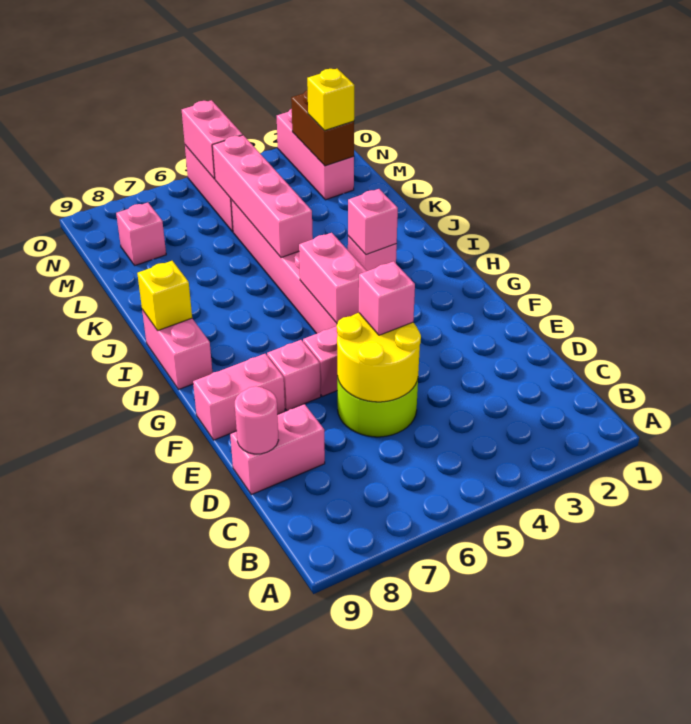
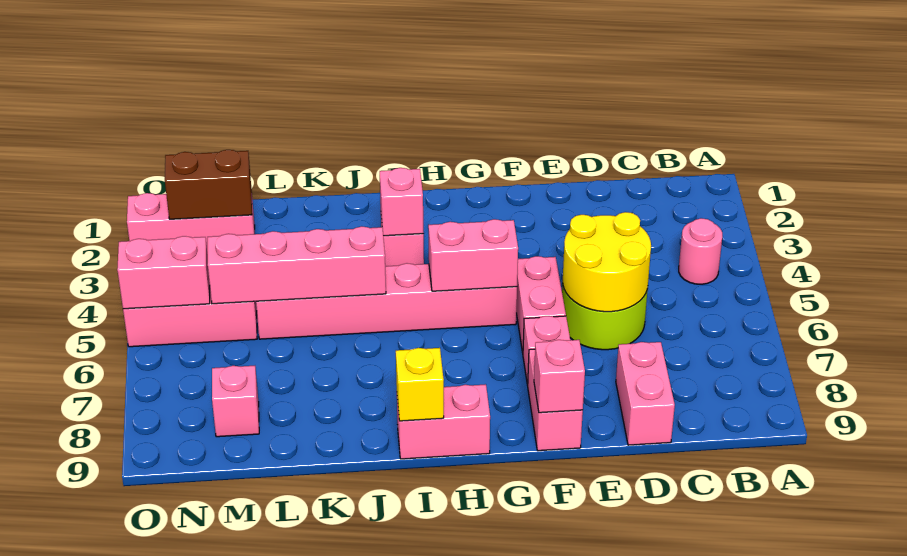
pink round brick D9 level 2 -> pink round brick B4 level 1
pink brick E5 level 3 -> pink brick F9 level 2
yellow brick M2 level 3 -> none

